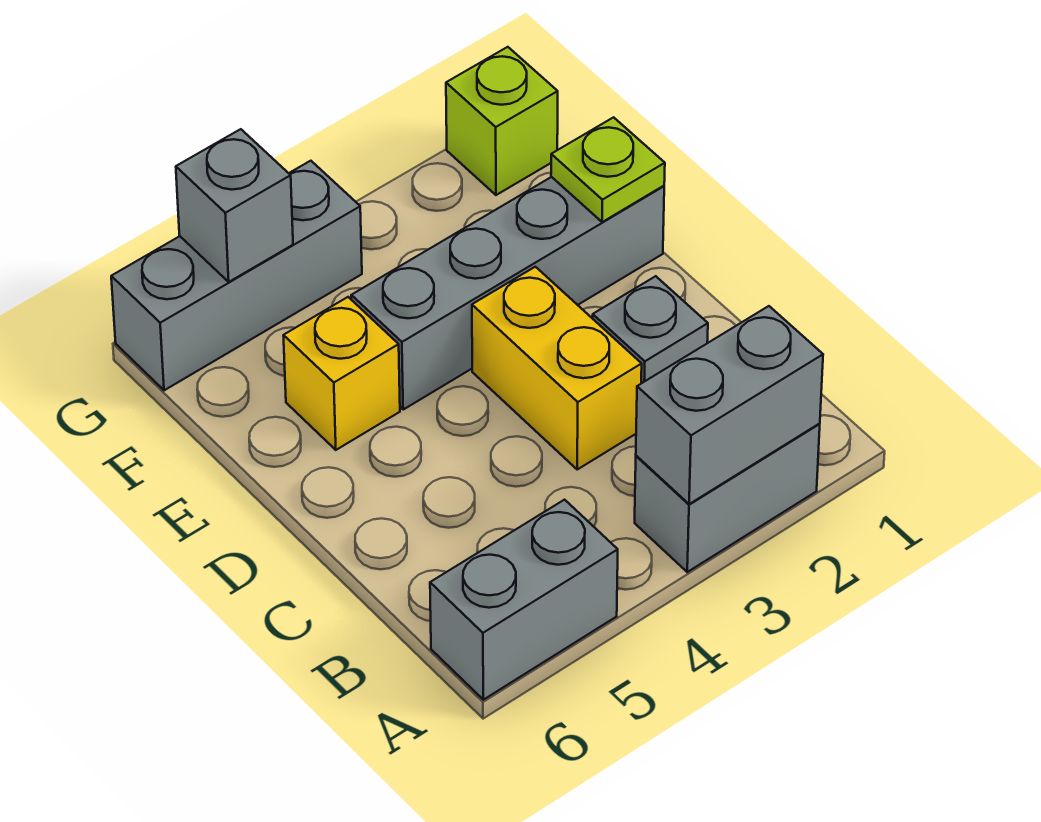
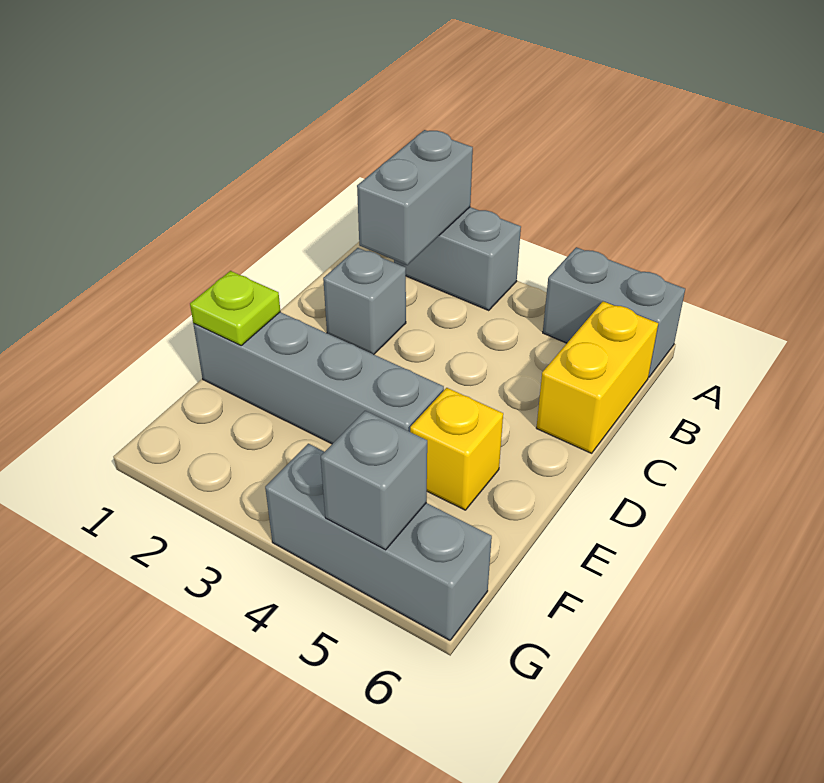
grey brick A2:A3 level 2 -> grey brick A2:B2 level 2
yellow brick C3:D3 level 1 -> yellow brick B6:C6 level 1
lime brick G1 level 1 -> none

